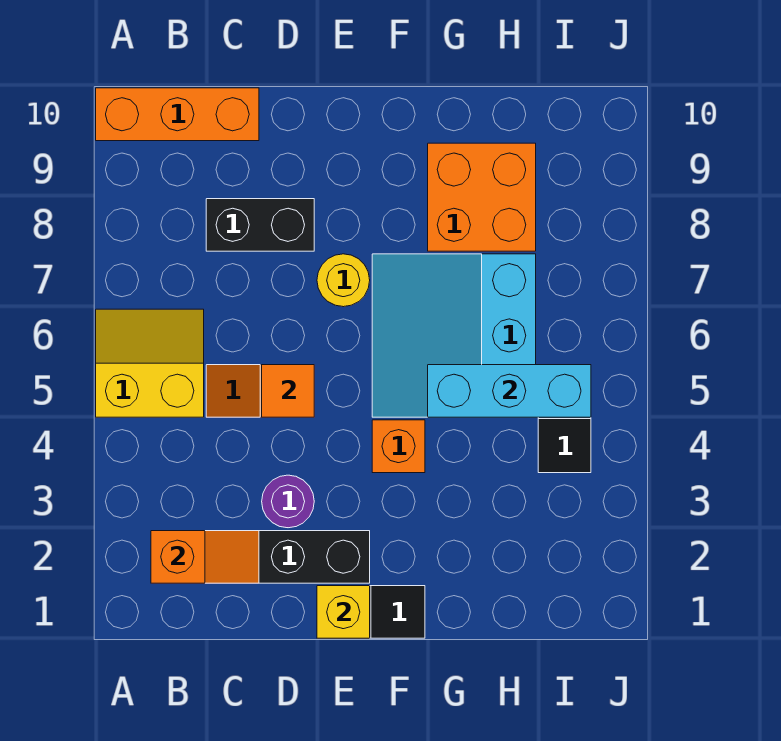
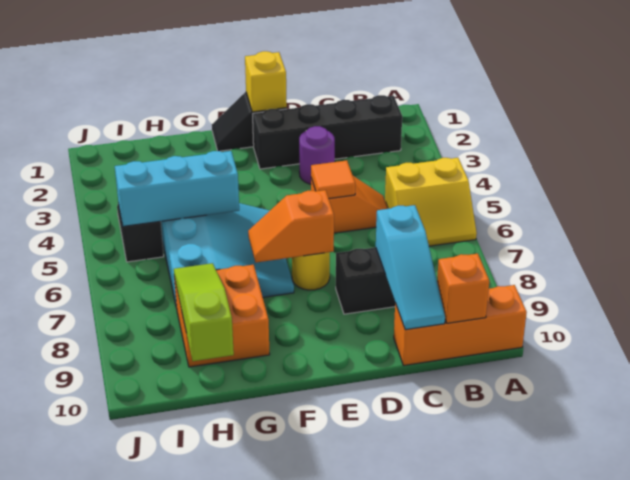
orange slope B2:C2 level 2 top B -> orange slope E7:F7 level 2 top E
none -> cyan slope C8:C10 level 2 top 8
orange brick F4 level 1 -> orange brick B10 level 2
none -> lime slope H8:H10 level 2 top 10

